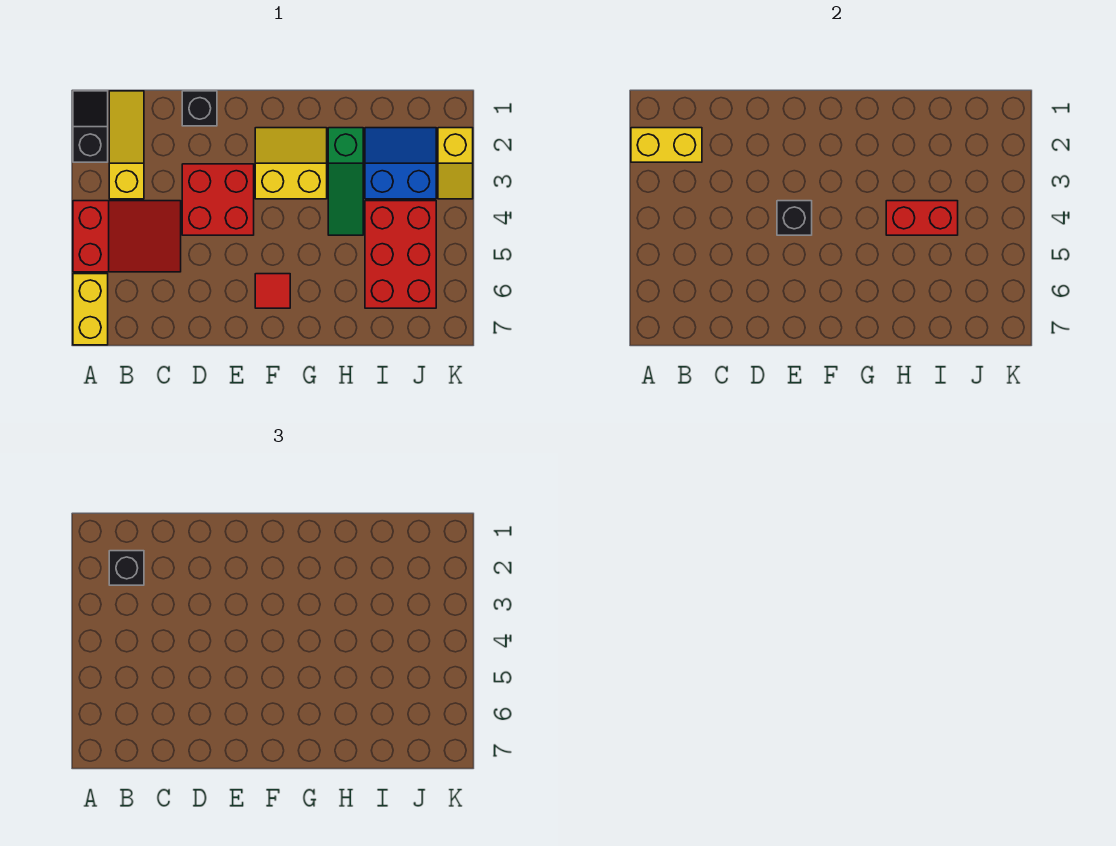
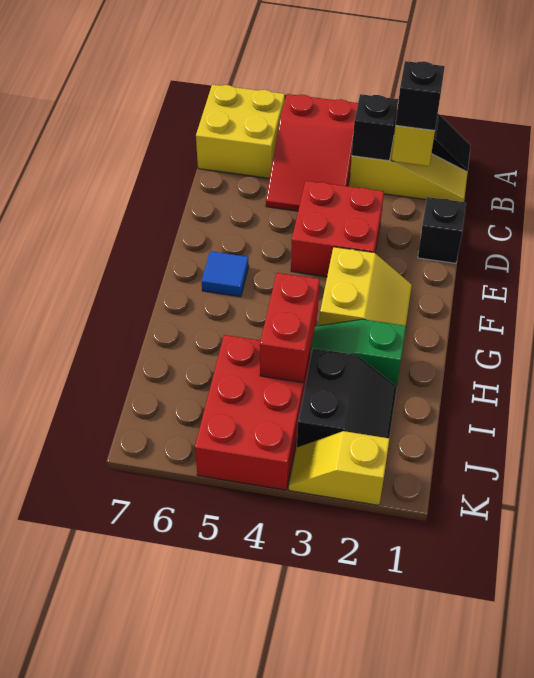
yellow brick A6:A7 level 1 -> yellow brick A6:B7 level 1
black brick E4 level 2 -> black brick B3 level 2
red tile F6 level 1 -> blue tile F6 level 1
blue slope I2:J3 level 1 top 3 -> black slope I2:J3 level 1 top 3
red brick I4:J6 level 1 -> red brick I4:K5 level 1

